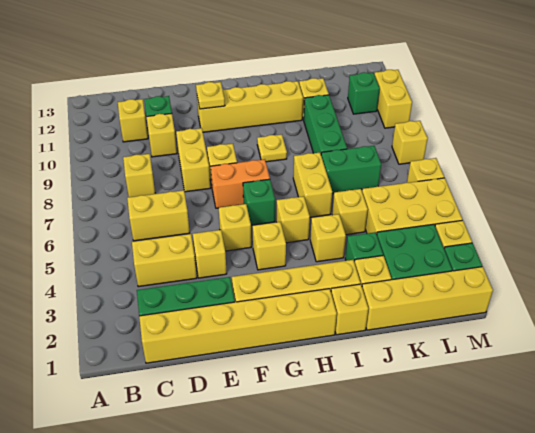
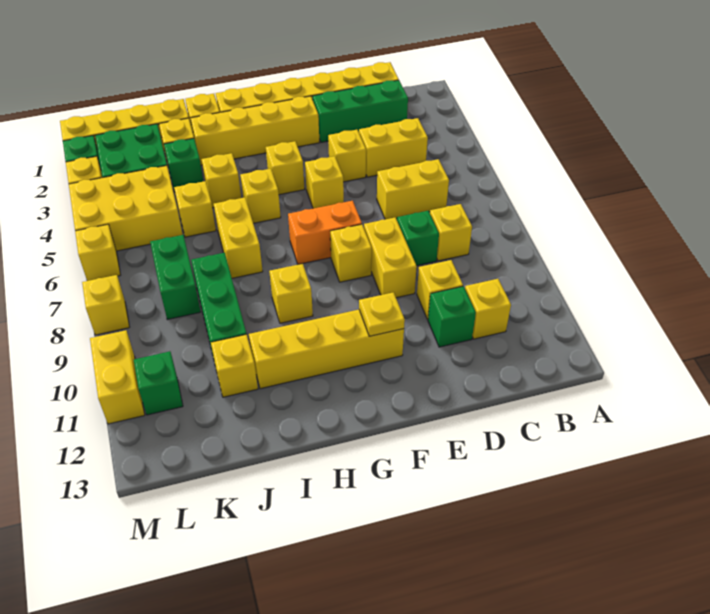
green brick G6 level 1 -> green brick D8 level 1
yellow plate H9 level 1 -> yellow brick H9 level 1
green brick J7:K7 level 1 -> green brick K7:K8 level 1

